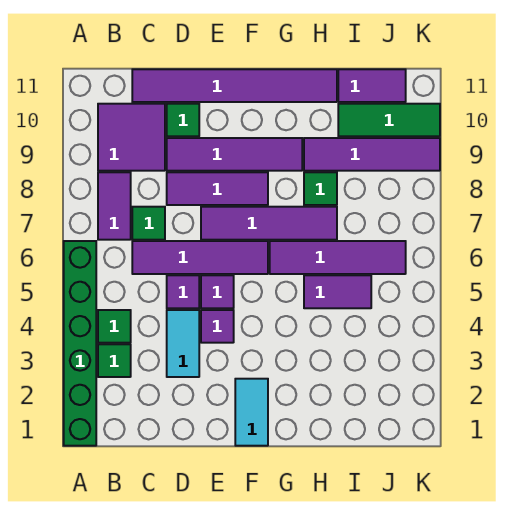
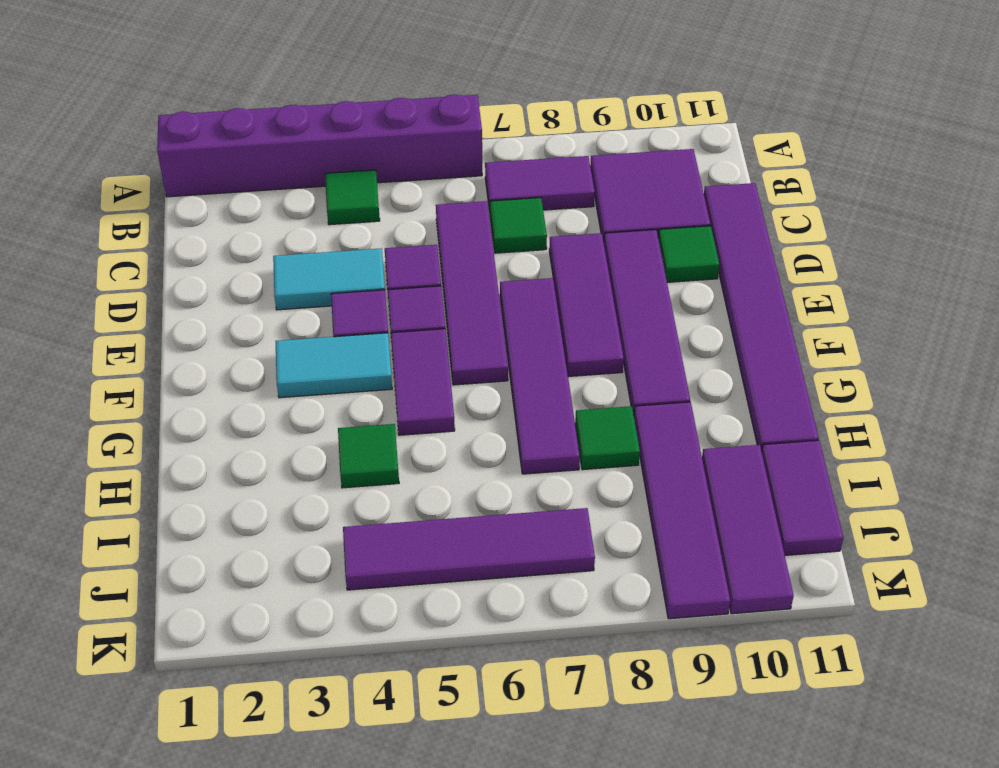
green brick A1:A6 level 1 -> purple brick A1:A6 level 1
green tile B3 level 1 -> green tile H4 level 1
cyan tile F1:F2 level 1 -> cyan tile F3:F4 level 1
purple tile G6:J6 level 1 -> purple tile J4:J7 level 1
purple tile H5:I5 level 1 -> purple tile F5:G5 level 1
green tile I10:K10 level 1 -> purple tile I10:K10 level 1

